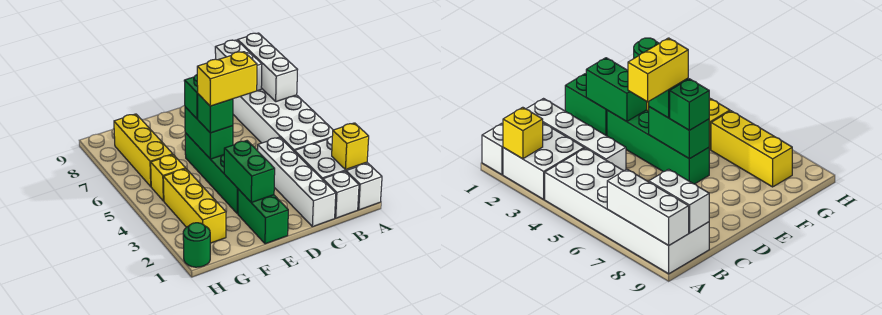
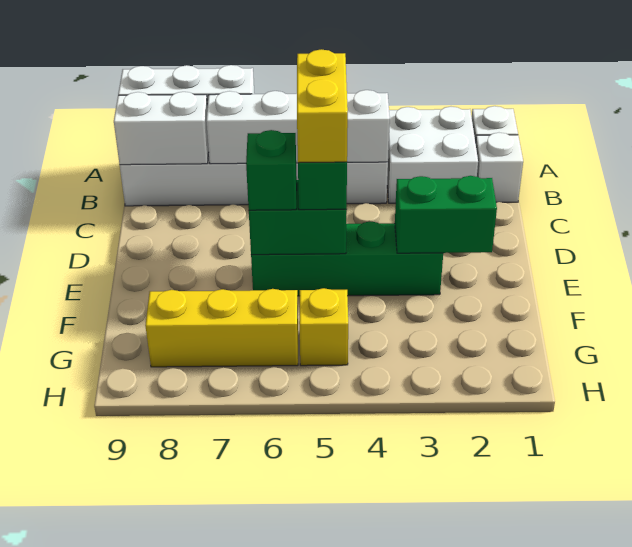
yellow brick A2 level 2 -> none
white brick C1:C4 level 1 -> white brick B4:B7 level 2
green brick E1:E2 level 1 -> none
yellow brick G2:G4 level 1 -> none
green round brick H1 level 1 -> none

